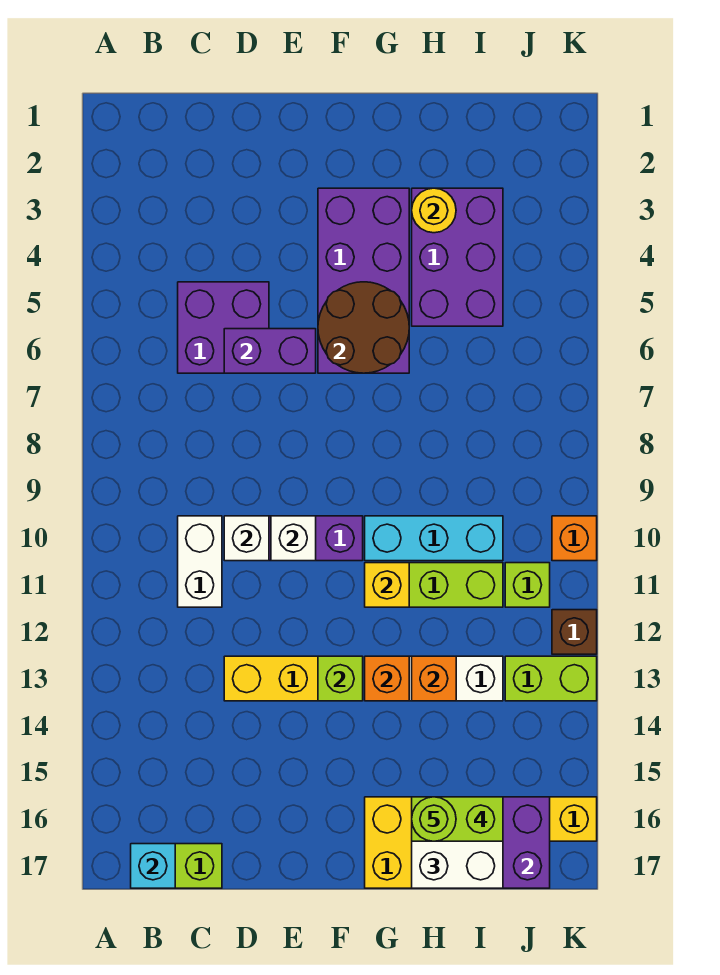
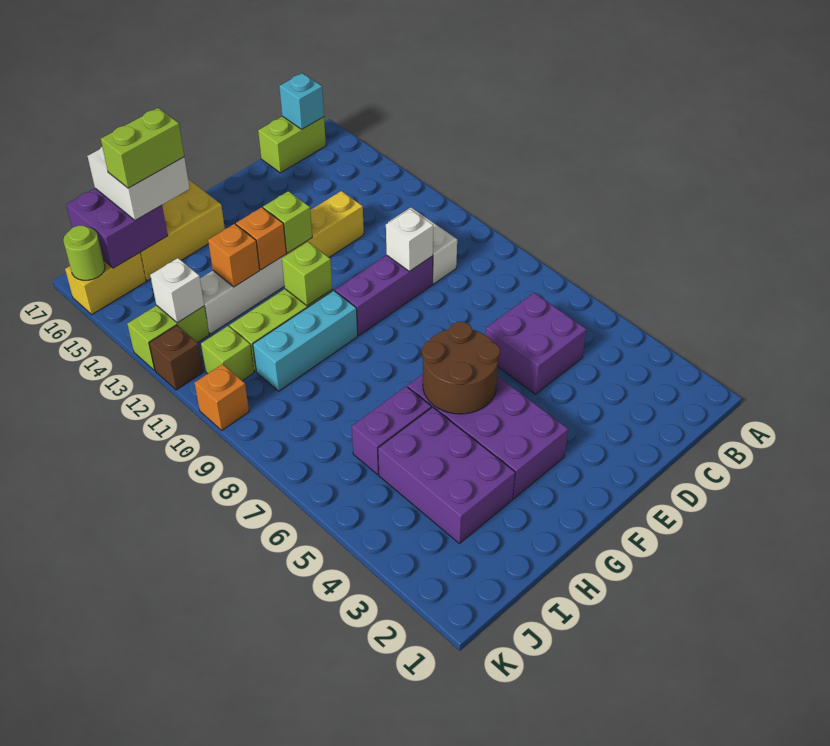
purple brick D6:E6 level 2 -> purple brick H6:I6 level 1
white brick E10 level 2 -> white brick J13 level 2
yellow brick G11 level 2 -> lime brick G11 level 2
yellow round brick H3 level 2 -> none
lime round brick H16 level 5 -> lime round brick K16 level 2

